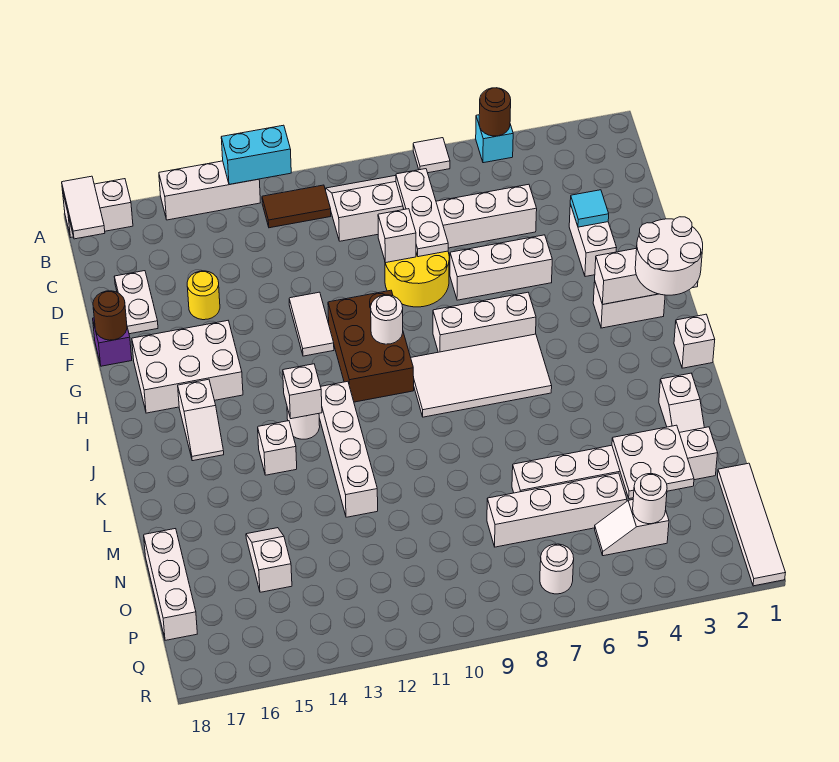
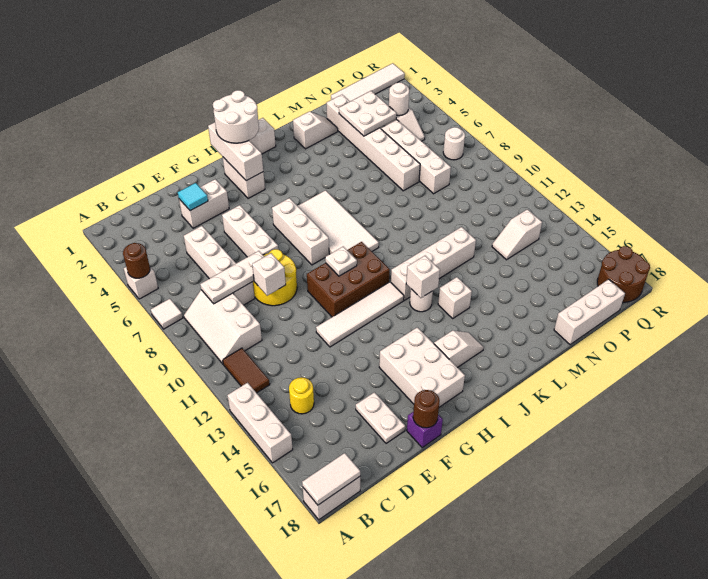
cyan brick A5 level 1 -> white brick A5 level 1
cyan brick A12:A13 level 2 -> none
white brick A17:A18 level 1 -> white brick A18:B18 level 1
white plate D17:E17 level 1 -> white plate E16:E17 level 1
yellow round brick E15 level 1 -> yellow round brick C14 level 1
white tile F12:G12 level 1 -> white tile F12:I12 level 1
white round brick H10 level 2 -> white plate H10 level 2
white slope N15:O15 level 1 top O -> white slope O13:P13 level 1 top P
none -> brown round brick Q17:R18 level 1

